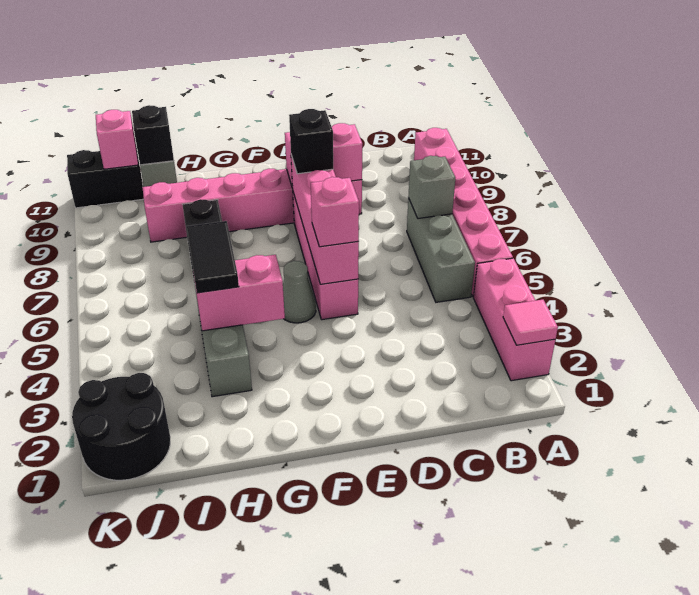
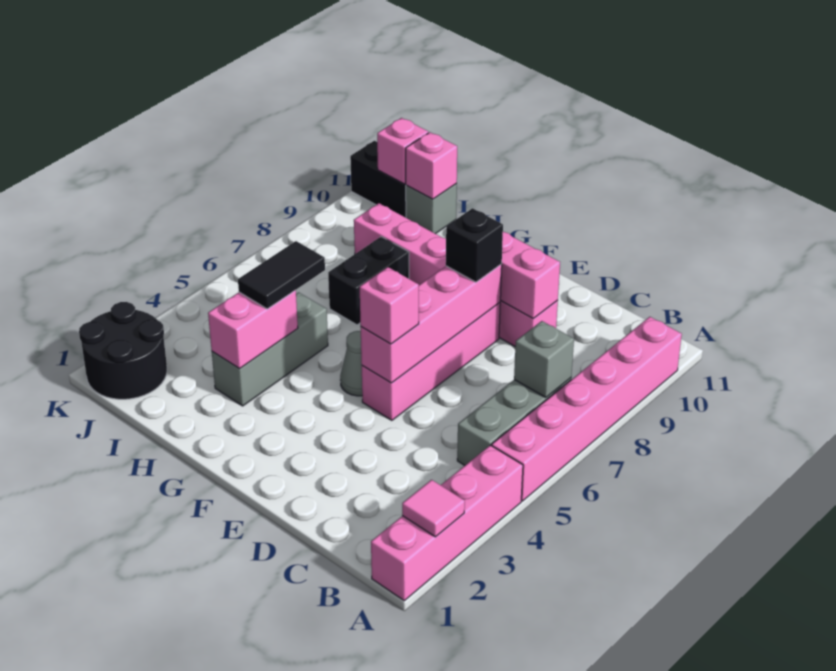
pink brick A2:A4 level 1 -> pink brick A1:A4 level 1
pink brick G4:H4 level 2 -> pink brick H3:H4 level 2
black brick I11 level 2 -> pink brick I11 level 2

